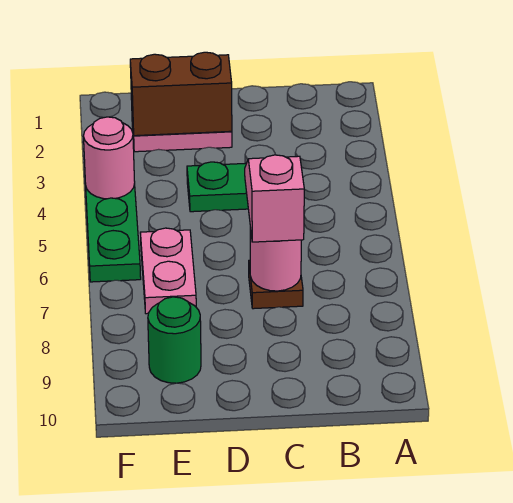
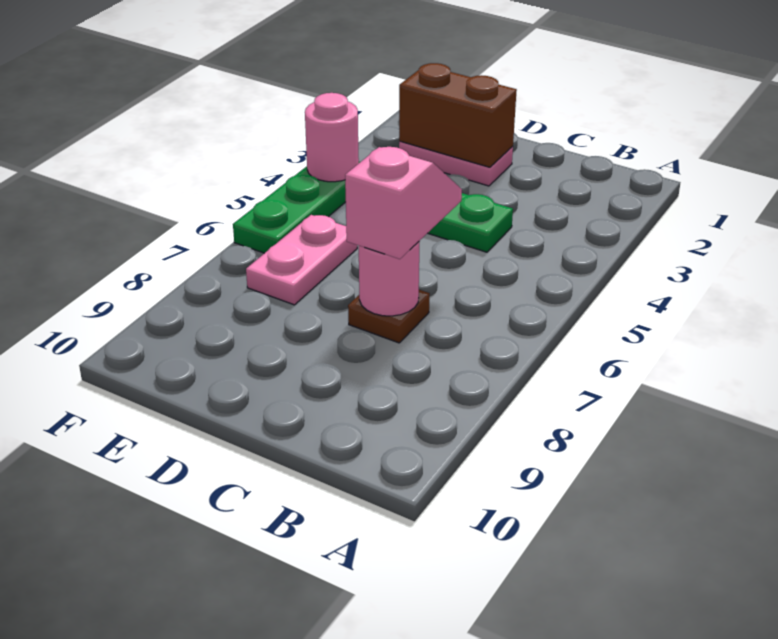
green round brick E9 level 1 -> none

